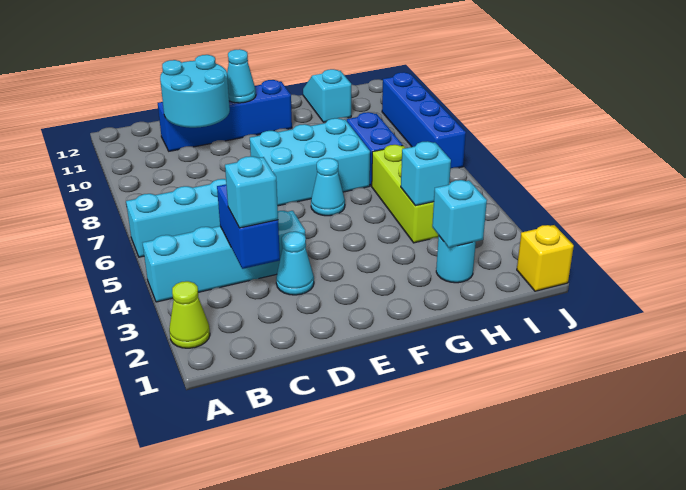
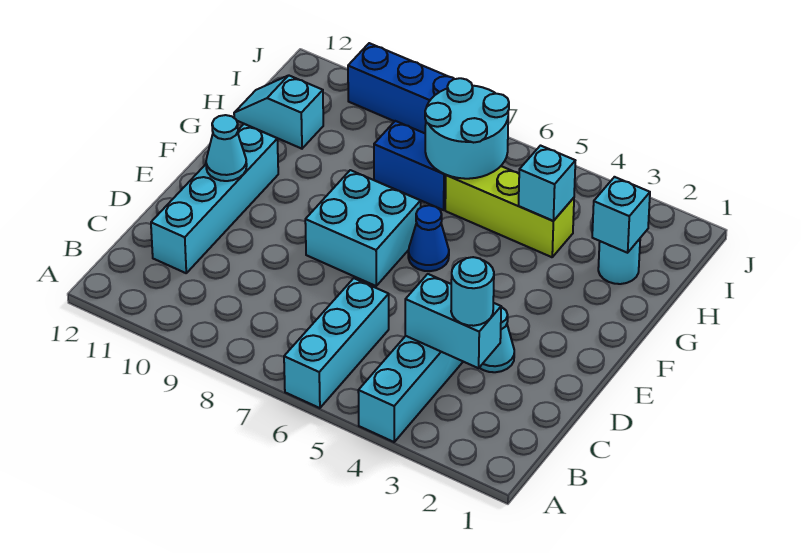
lime cone A2 level 1 -> none
blue brick C3:C4 level 2 -> cyan brick C3:C4 level 2
cyan brick C3 level 3 -> cyan round brick C3 level 3
cyan round brick C10:D11 level 2 -> cyan round brick H6:I7 level 2
blue brick C11:F11 level 1 -> cyan brick C11:F11 level 1
cyan brick E7:G8 level 1 -> cyan brick E7:F8 level 1
cyan cone F6 level 1 -> blue cone F6 level 1
yellow brick J1 level 1 -> none

